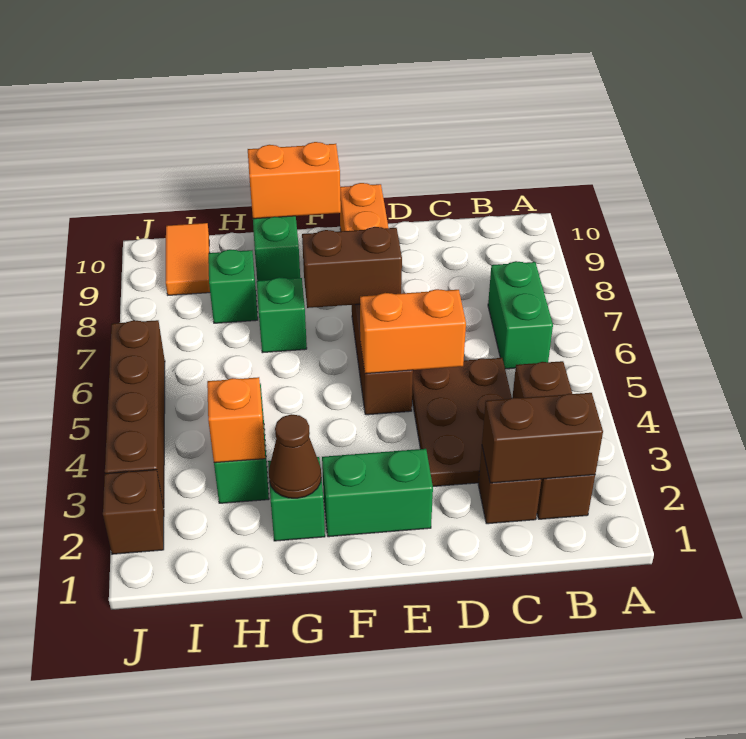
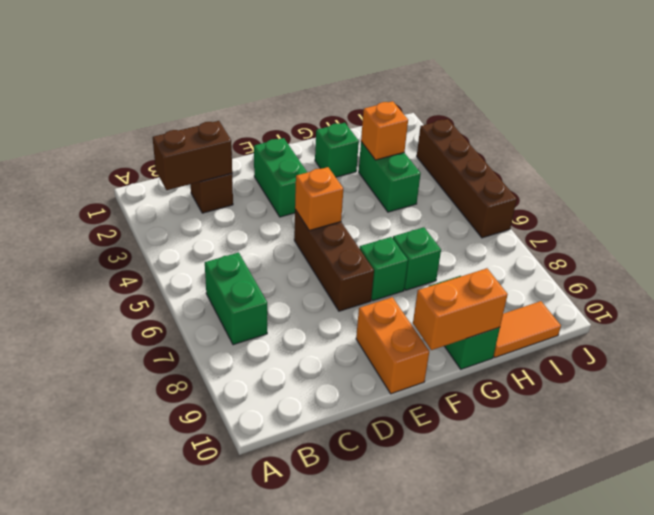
brown brick B2:B4 level 1 -> none
brown plate C3:D5 level 1 -> none
orange brick D5:E5 level 2 -> orange brick E5 level 2
green brick E2:F2 level 1 -> green brick E2:E3 level 1
brown brick E7:F7 level 2 -> none
brown cone G2 level 2 -> none
green brick H8 level 1 -> green brick F7 level 1
orange tile I9:I10 level 1 -> orange tile H10:I10 level 1
brown brick J2 level 1 -> none

